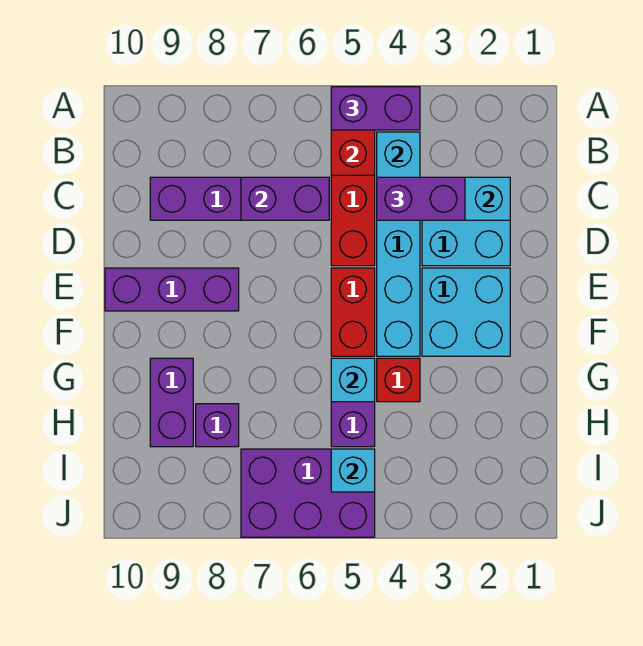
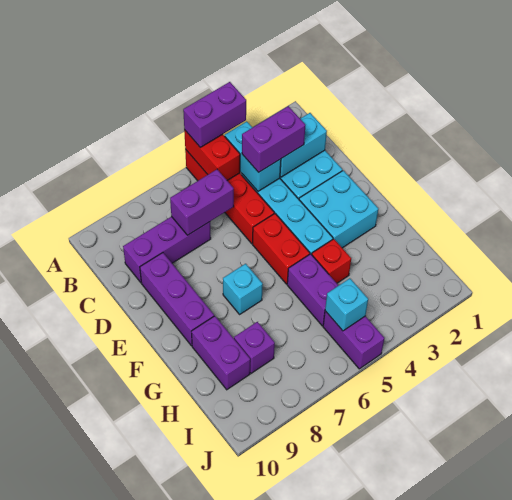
purple brick E8:E10 level 1 -> purple brick D9:F9 level 1
cyan brick G5 level 2 -> cyan brick F7 level 1
purple brick I5:J7 level 1 -> purple brick I5:J5 level 1

